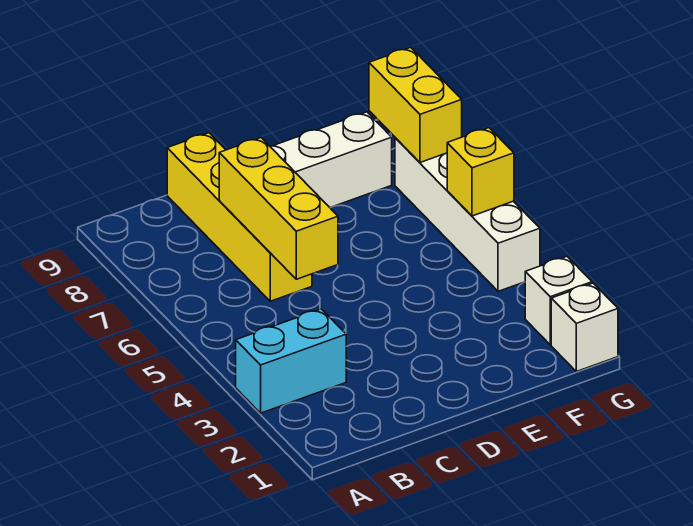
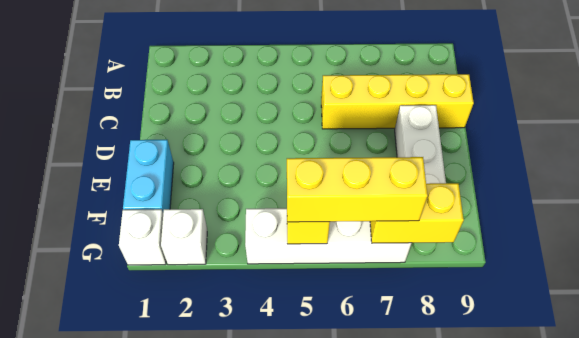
cyan brick A3:B3 level 1 -> cyan brick E1:F1 level 1
yellow brick C5:C7 level 2 -> yellow brick G5:G7 level 3

